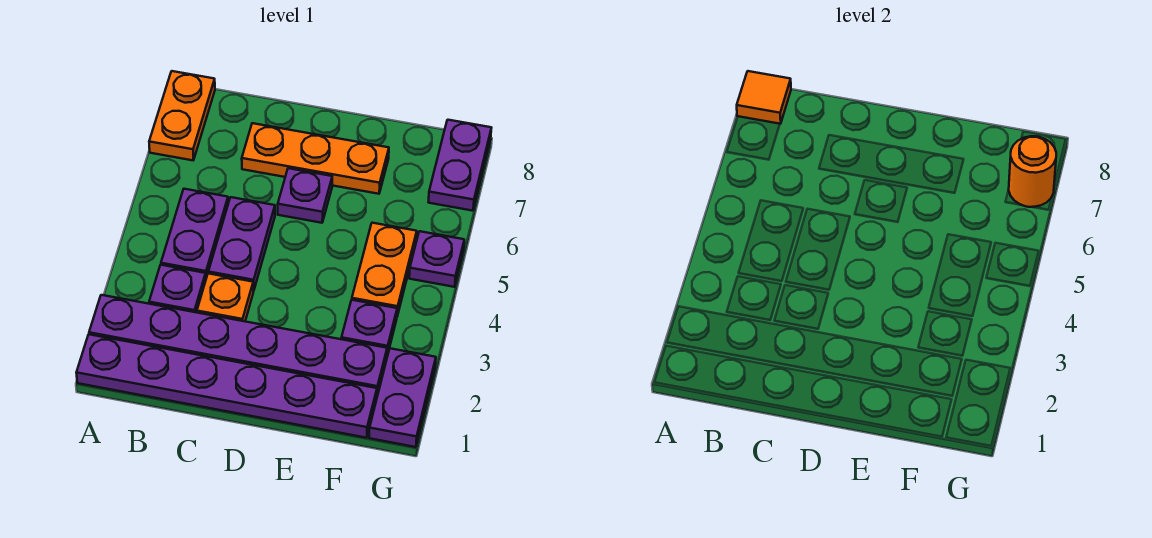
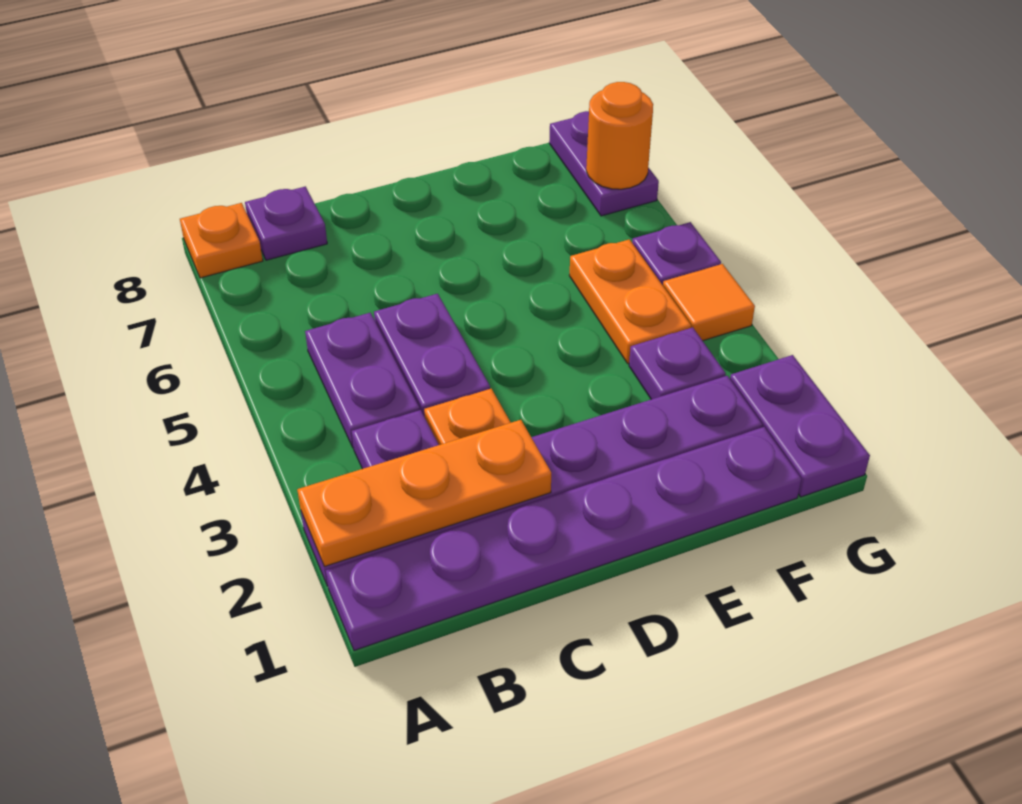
orange plate A7:A8 level 1 -> orange plate A8 level 1
orange tile A8 level 2 -> orange tile G4 level 1
orange plate C7:E7 level 1 -> orange plate A2:C2 level 2
purple plate D6 level 1 -> purple plate B8 level 1

